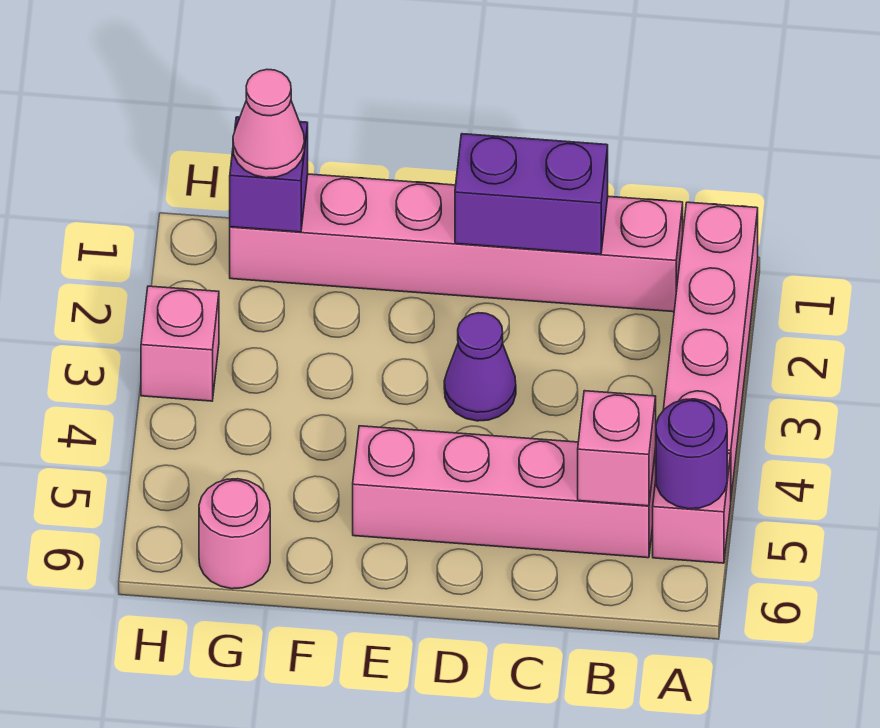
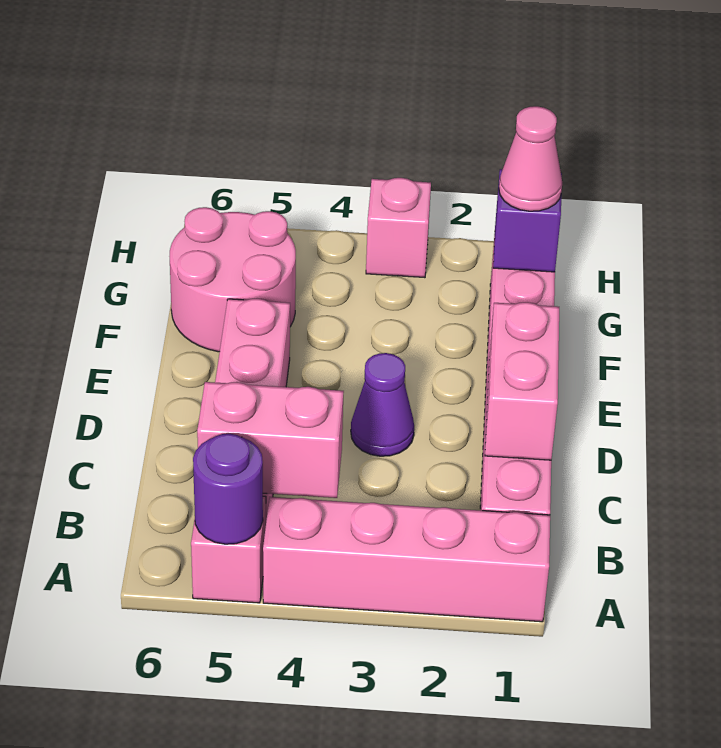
pink brick B5 level 2 -> pink brick B4:B5 level 2
purple brick C1:D1 level 2 -> pink brick C1:D1 level 2
pink round brick G6 level 1 -> pink round brick F5:G6 level 1

